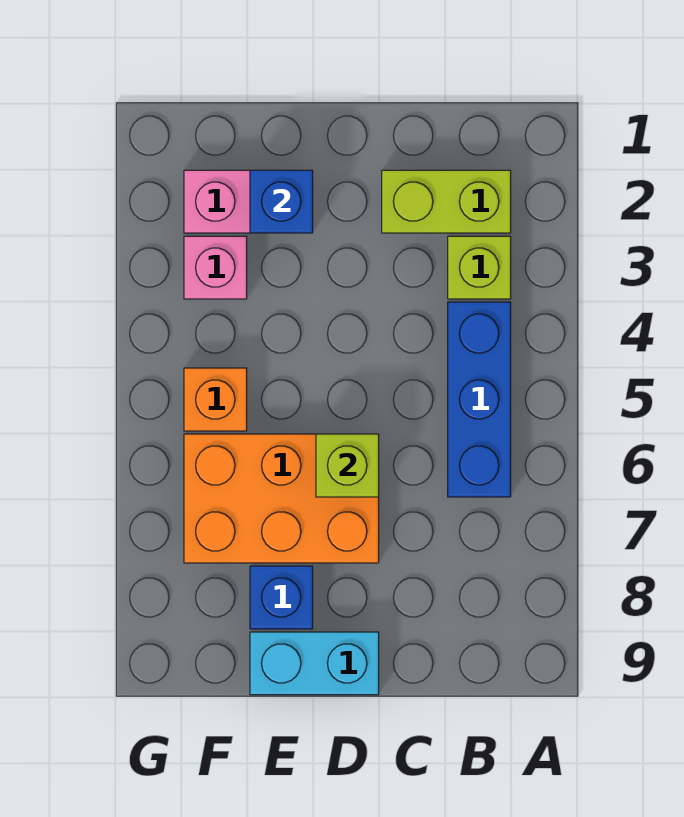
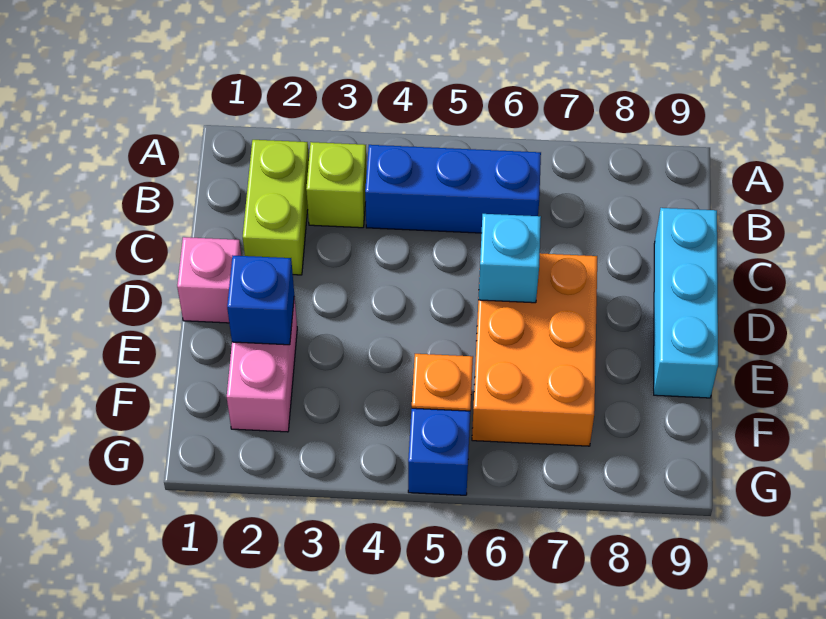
lime brick D6 level 2 -> cyan brick D6 level 2
cyan brick D9:E9 level 1 -> cyan brick C9:E9 level 1
blue brick E8 level 1 -> blue brick G5 level 1
pink brick F3 level 1 -> pink brick D1 level 1

